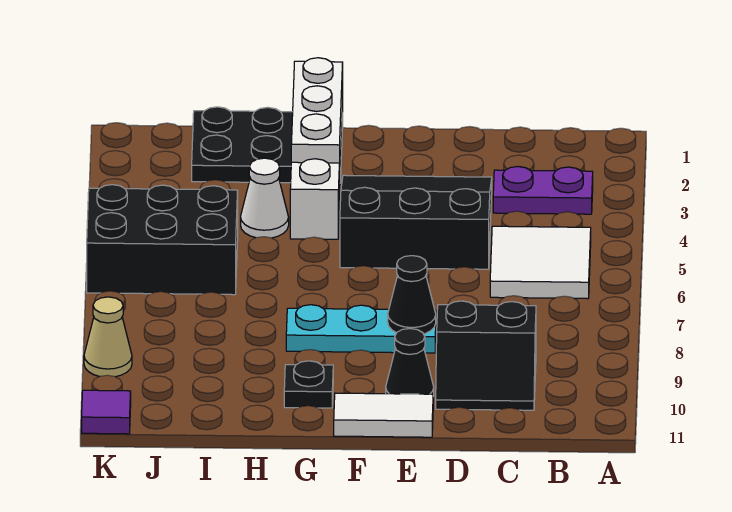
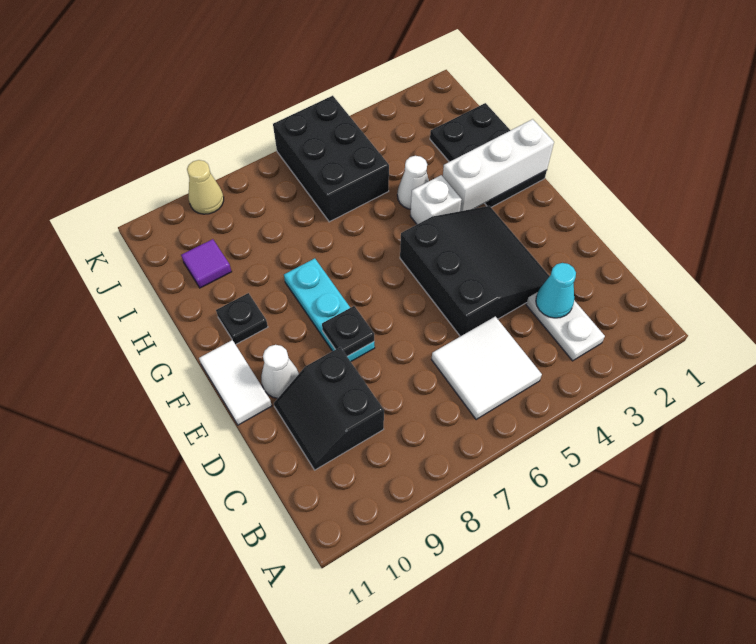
purple plate B3:C3 level 1 -> white plate B3:C3 level 1
none -> cyan cone C3 level 2
black cone E8 level 2 -> black plate E8 level 2
black cone E10 level 1 -> white cone E10 level 1
purple tile K11 level 1 -> purple tile I10 level 1

